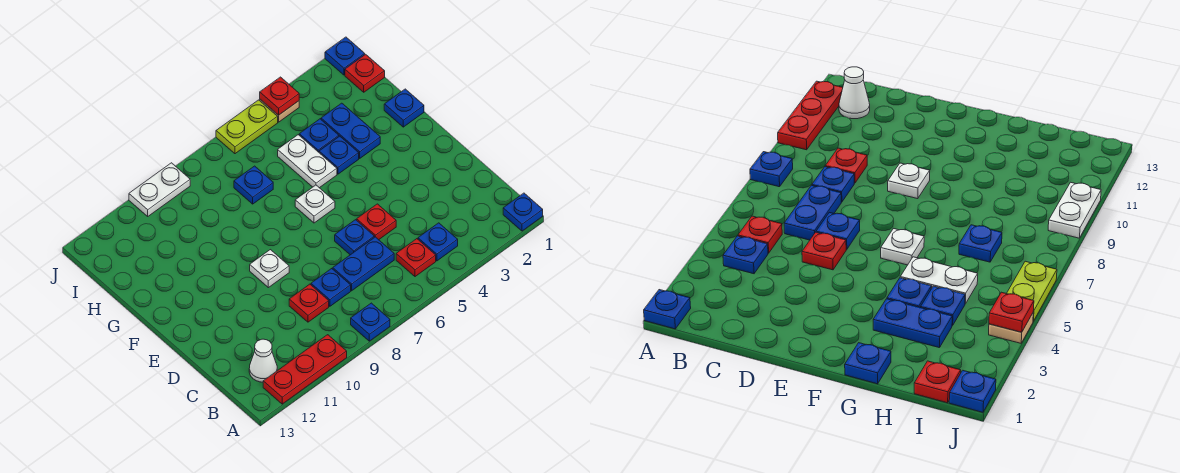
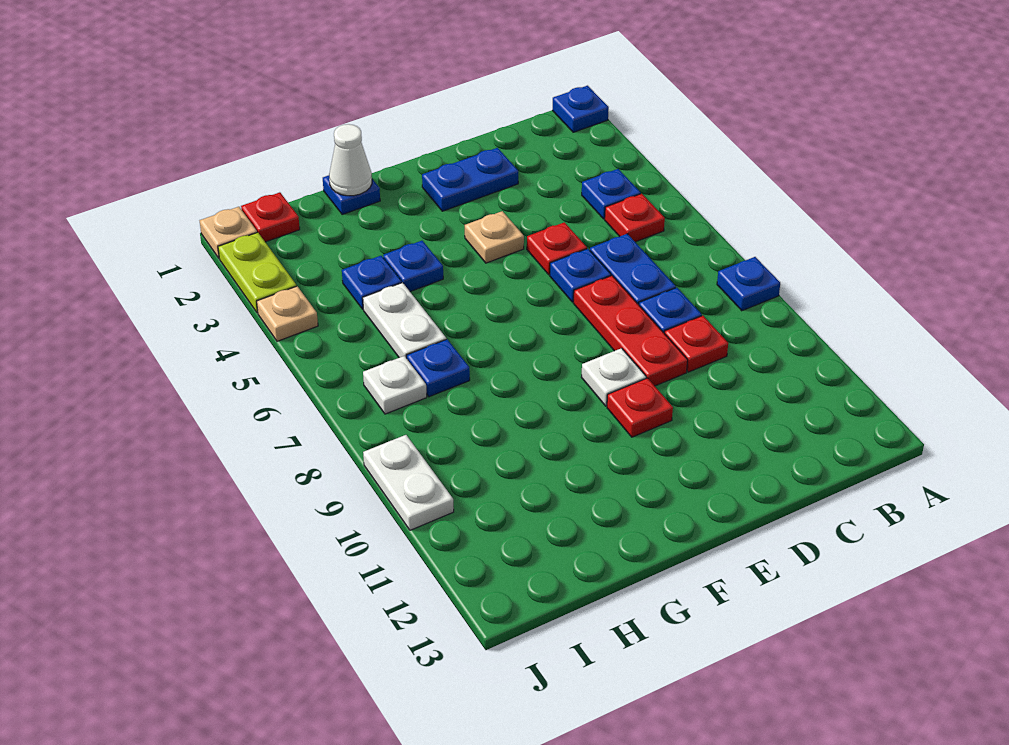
red plate A10:A12 level 1 -> red plate D7:D9 level 1
white cone B12 level 1 -> white cone G1 level 2
none -> tan plate E4 level 1
white plate F6 level 1 -> white plate I7 level 1
blue plate G3:H3 level 1 -> blue plate D2:E2 level 1
white plate G5:H5 level 1 -> white plate H5:H6 level 1
blue plate J1 level 1 -> tan plate J1 level 1
red plate J4 level 2 -> red plate E10 level 1
lime plate J5:J6 level 1 -> lime plate J2:J3 level 1

